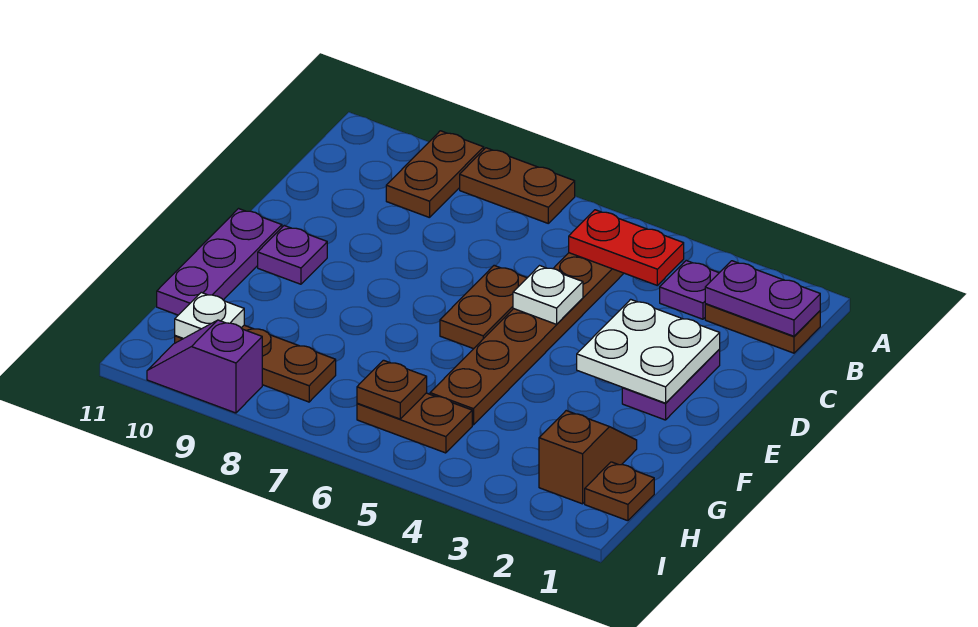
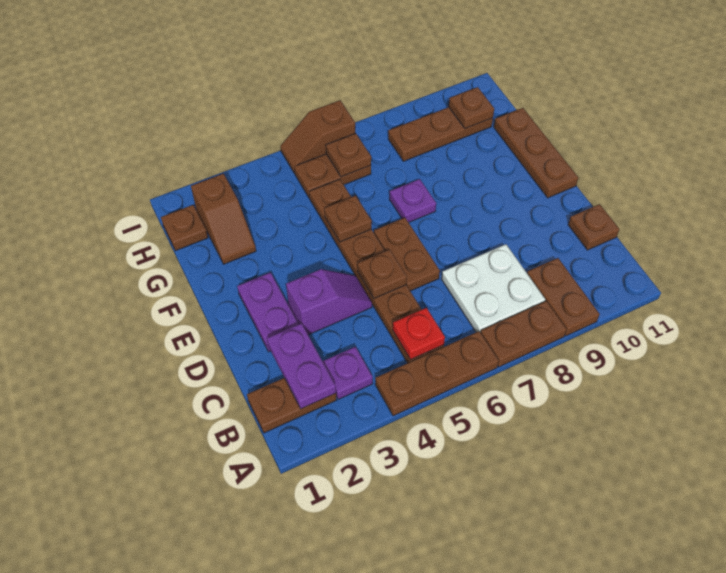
none -> brown plate A4:A6 level 1
purple plate B1:B2 level 2 -> purple plate B2:C2 level 2
red plate B4:B5 level 2 -> red plate B5 level 2
none -> brown plate C11 level 1
white plate D2:E3 level 2 -> white plate B7:C8 level 1
white plate D5 level 2 -> brown plate D5 level 2
purple plate E10 level 1 -> purple plate F7 level 1
purple plate E11:G11 level 1 -> brown plate E11:G11 level 1
none -> brown plate F5 level 2
white plate H10 level 2 -> brown plate H10 level 2
none -> brown slope I5:I6 level 1 top 6
purple slope I9:I10 level 1 top 9 -> purple slope D3:D4 level 1 top 3

